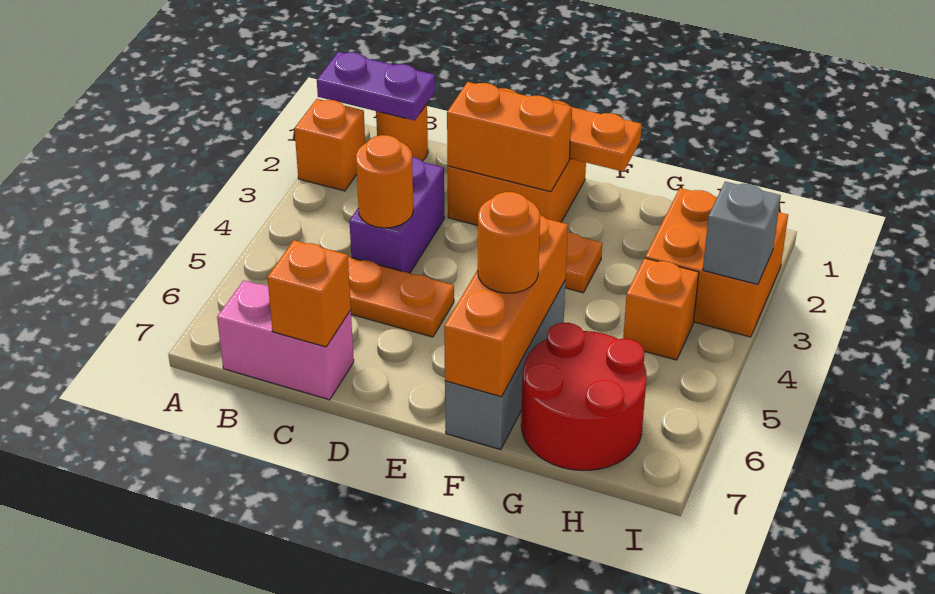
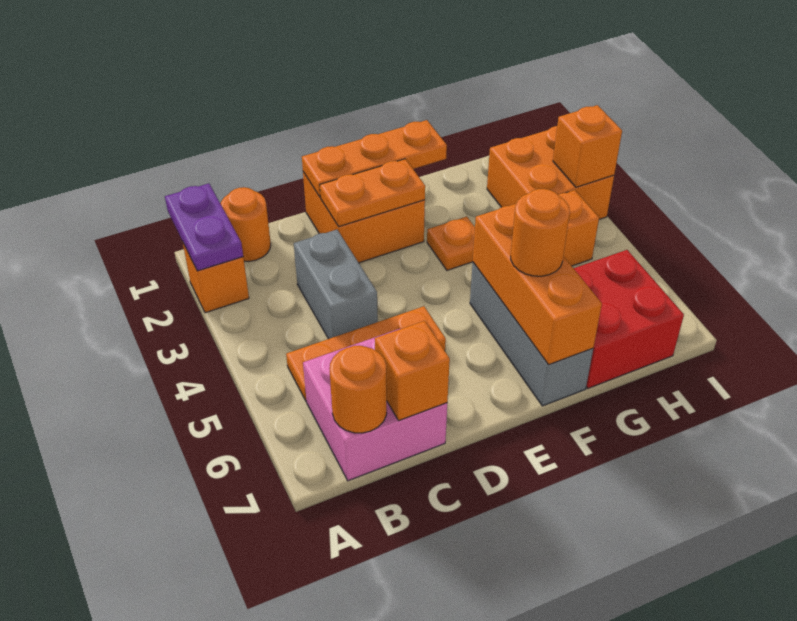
purple plate A1:B1 level 2 -> purple plate A1:A2 level 2
pink brick B7:C7 level 1 -> pink brick B6:C7 level 1
purple brick C3:C4 level 1 -> grey brick C3:C4 level 1
orange round brick C4 level 2 -> orange round brick B7 level 2
orange brick D2:E2 level 2 -> orange plate D2:E2 level 2
red round brick G6:H7 level 1 -> red brick G6:H7 level 1
grey brick I3 level 2 -> orange brick I3 level 2

